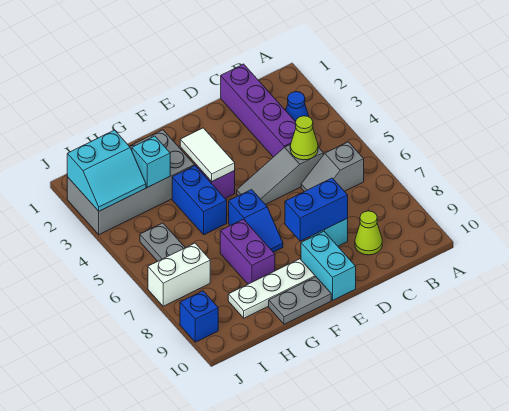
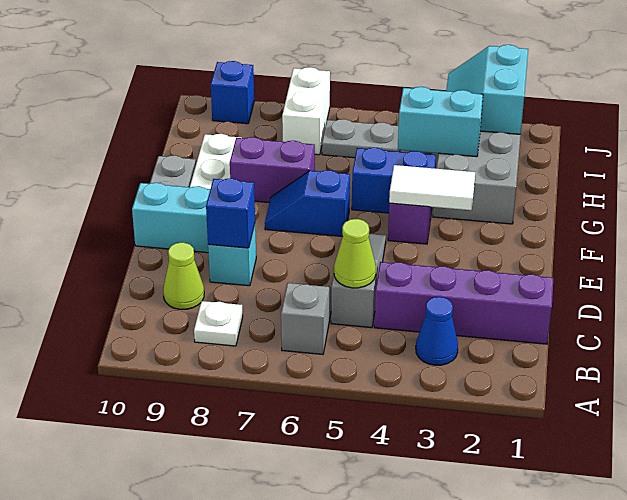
none -> white plate B8 level 1
blue brick D8:E8 level 2 -> blue brick D8 level 2
cyan brick H3 level 2 -> cyan brick H3:H4 level 2

